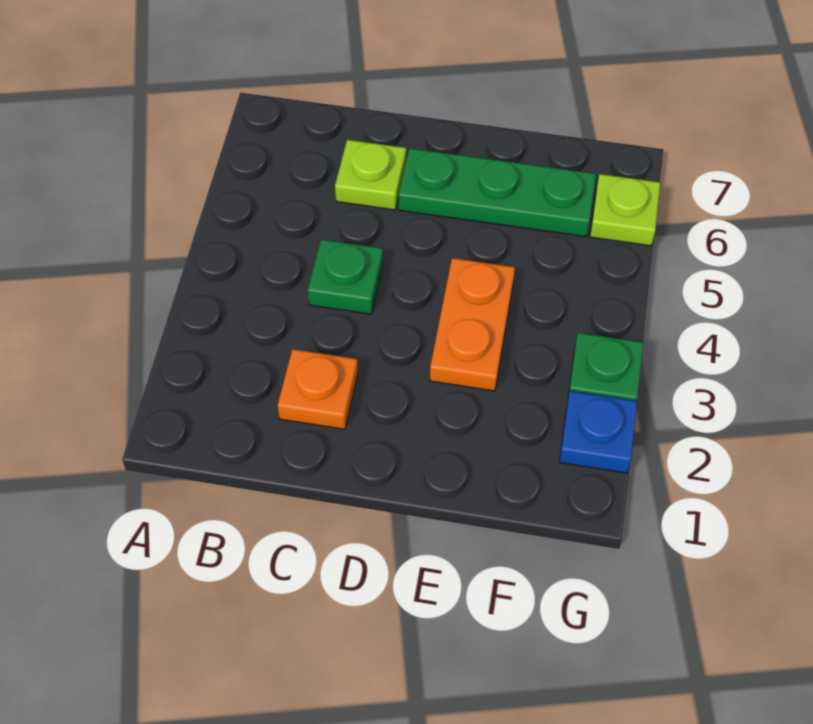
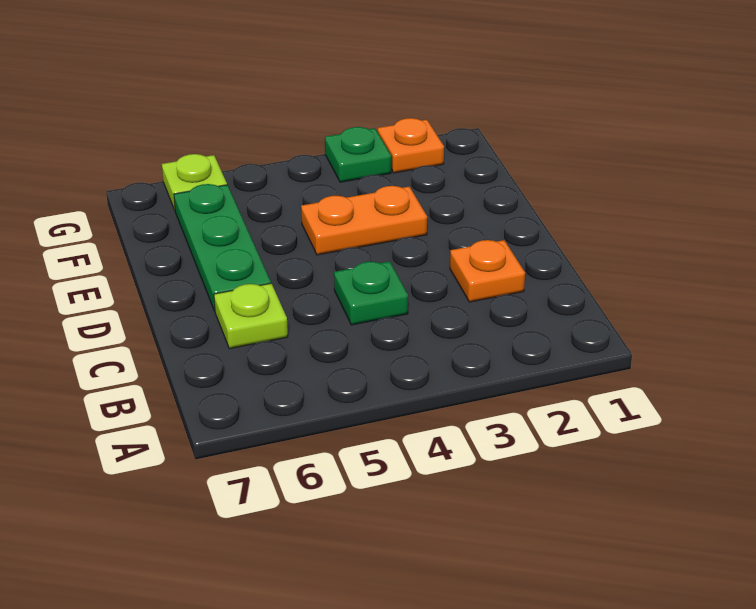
blue plate G2 level 1 -> orange plate G2 level 1

